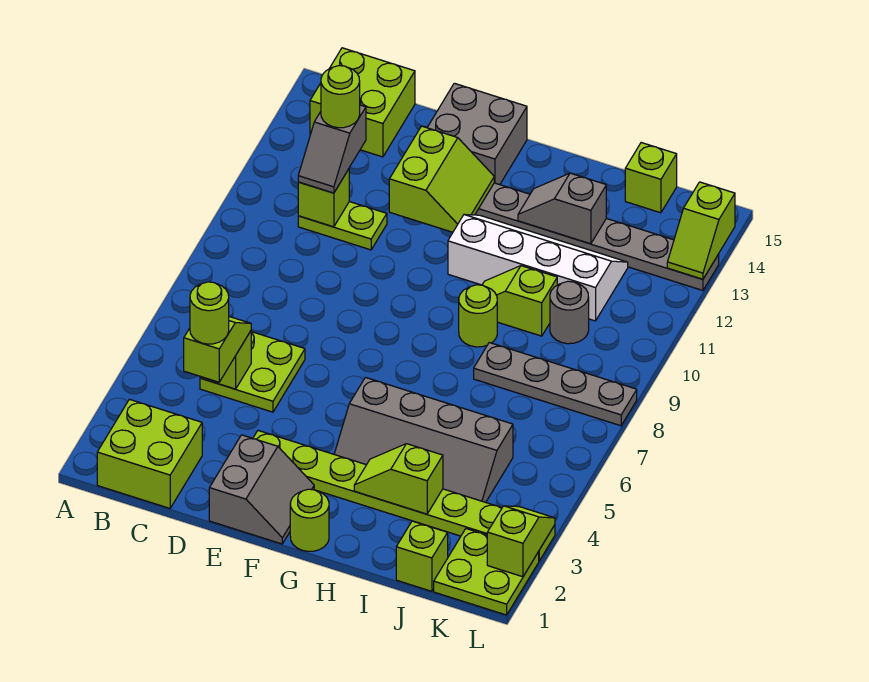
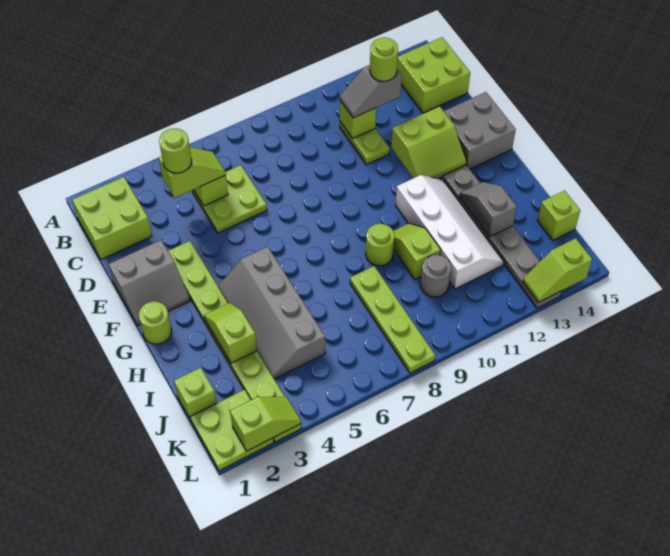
grey plate I8:L8 level 1 -> lime plate I8:L8 level 1

